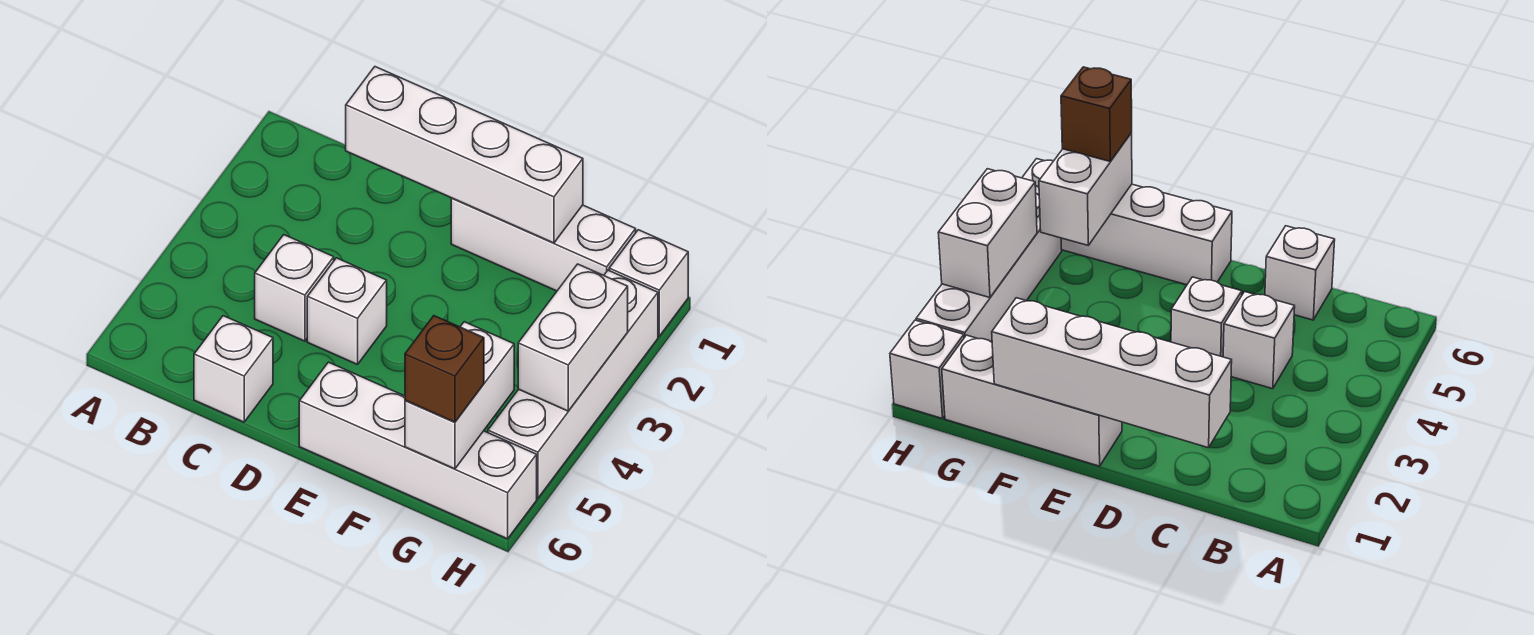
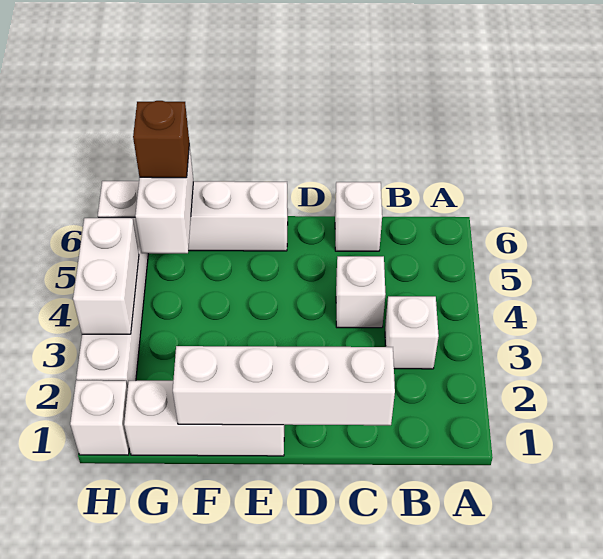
white brick D4 level 1 -> white brick B3 level 1

